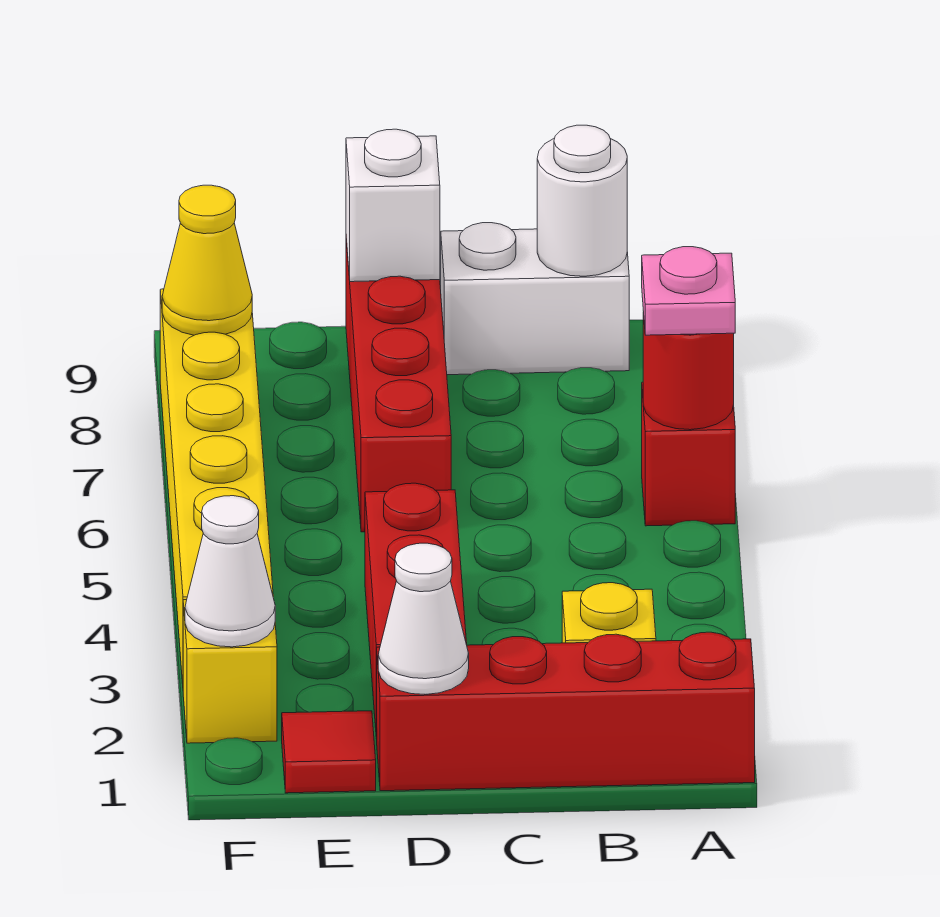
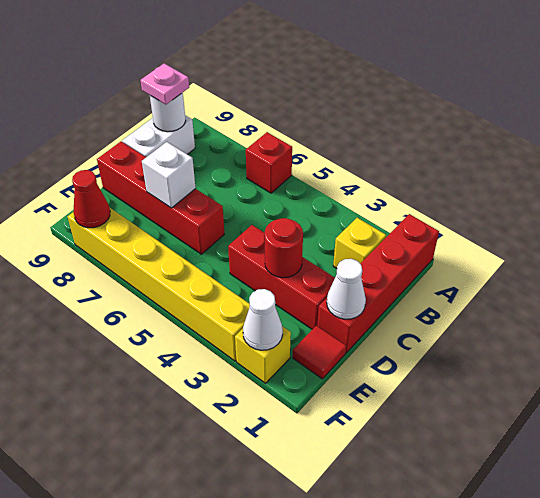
red round brick A6 level 2 -> red round brick D3 level 2
pink plate A6 level 3 -> pink plate B9 level 3
white brick D9 level 2 -> white brick D7 level 2
yellow cone F8 level 2 -> red cone F8 level 2

